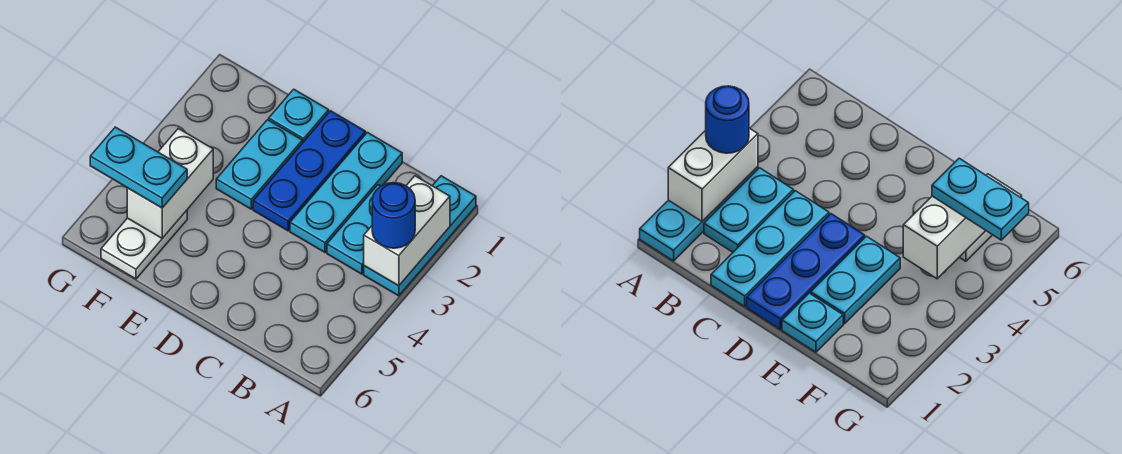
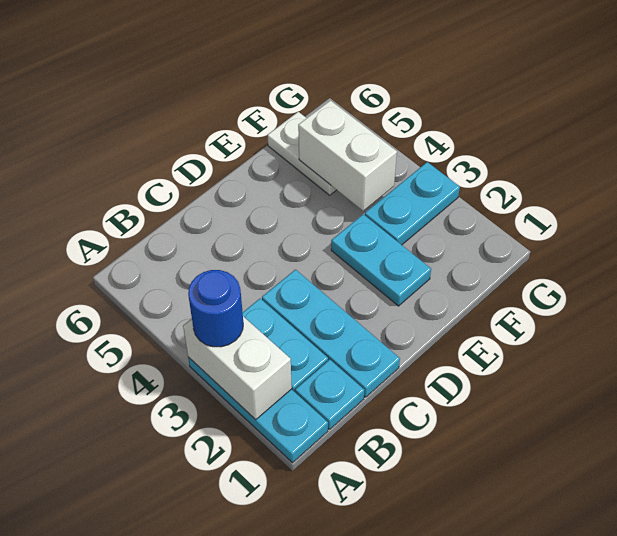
blue plate D1:D3 level 1 -> none
cyan plate E1 level 1 -> cyan plate B1 level 1
cyan plate F5:G5 level 3 -> cyan plate F3:G3 level 1

